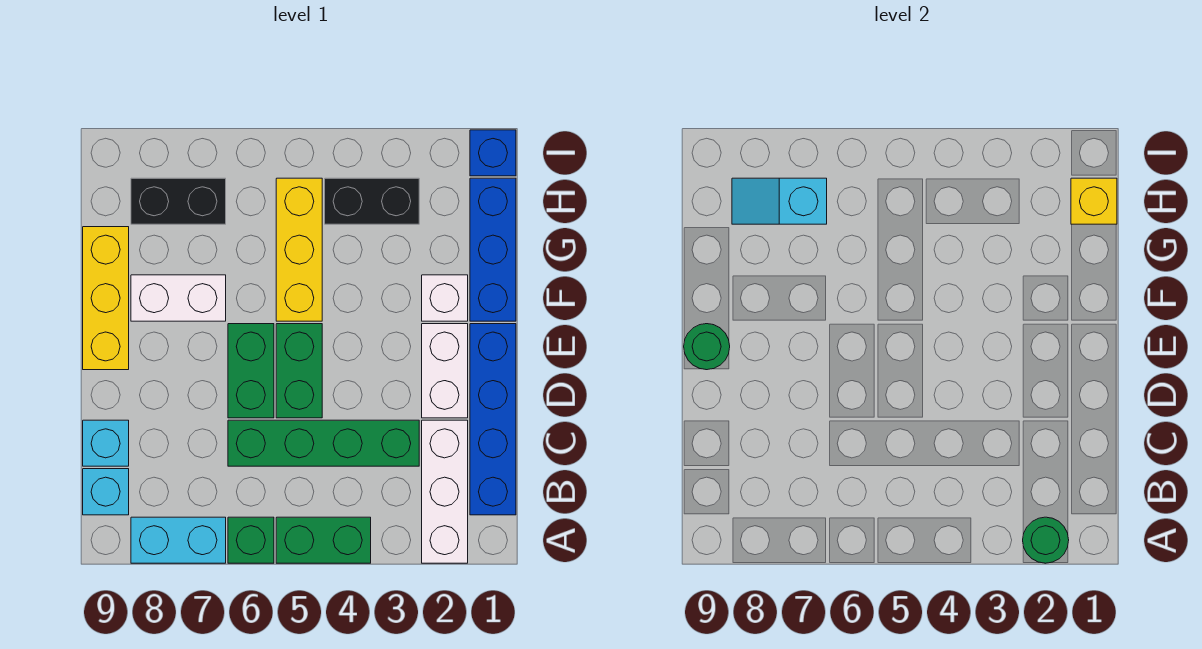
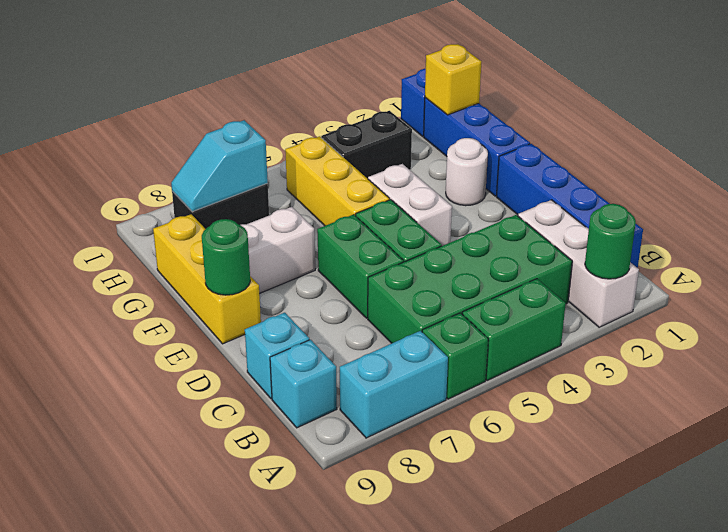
green brick C3:C6 level 1 -> green brick B3:C6 level 1
white brick D2:E2 level 1 -> white brick E4:F4 level 1
white brick F2 level 1 -> white round brick F2 level 1

